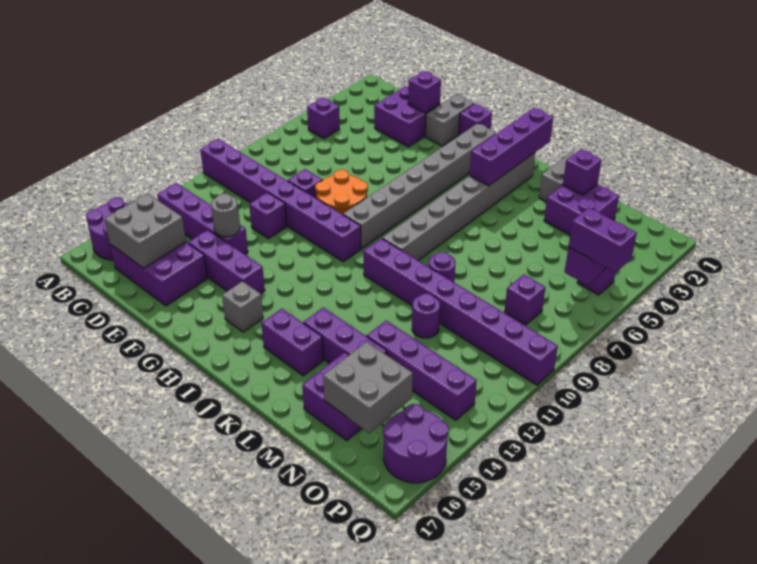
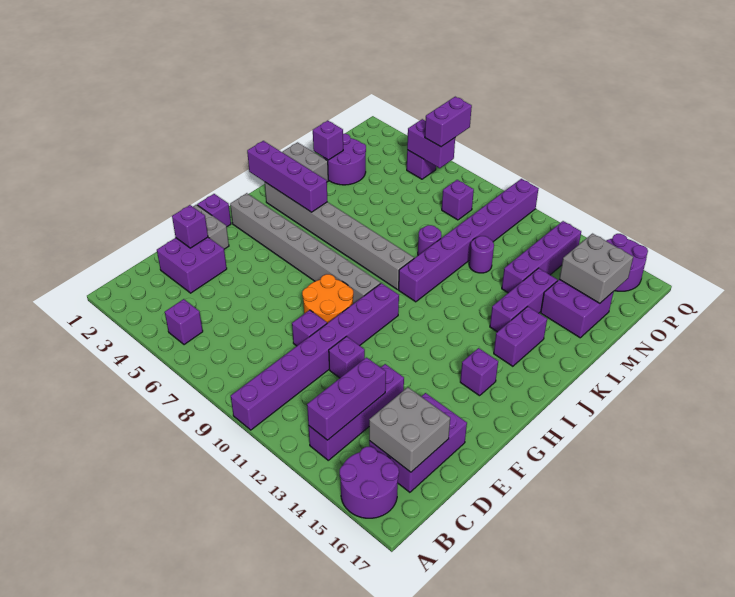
grey round brick E13 level 2 -> none
purple brick E14:G14 level 1 -> purple brick B13:D13 level 2
grey brick H15 level 1 -> purple brick H15 level 1
purple brick M2:N3 level 1 -> purple round brick M2:N3 level 1

